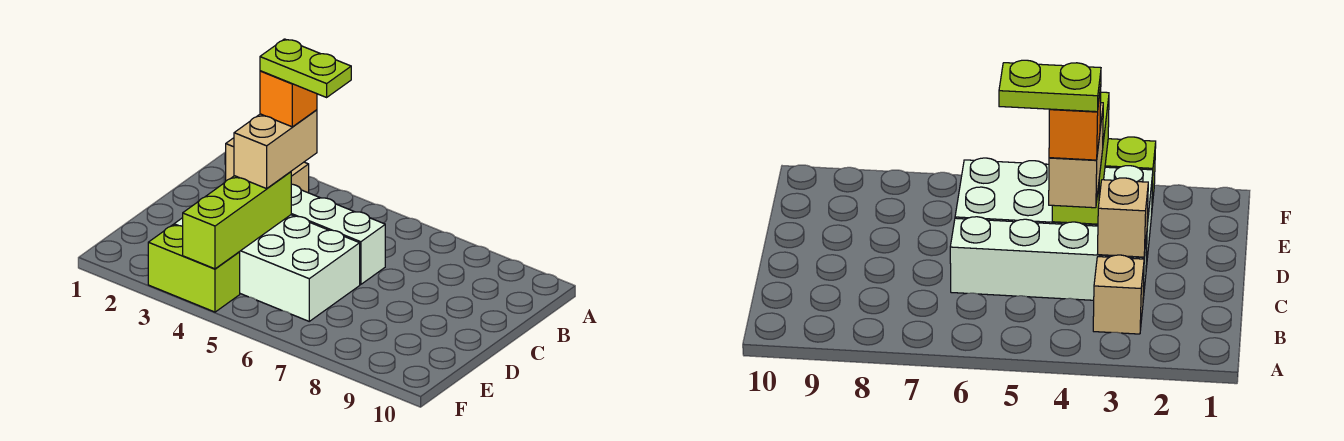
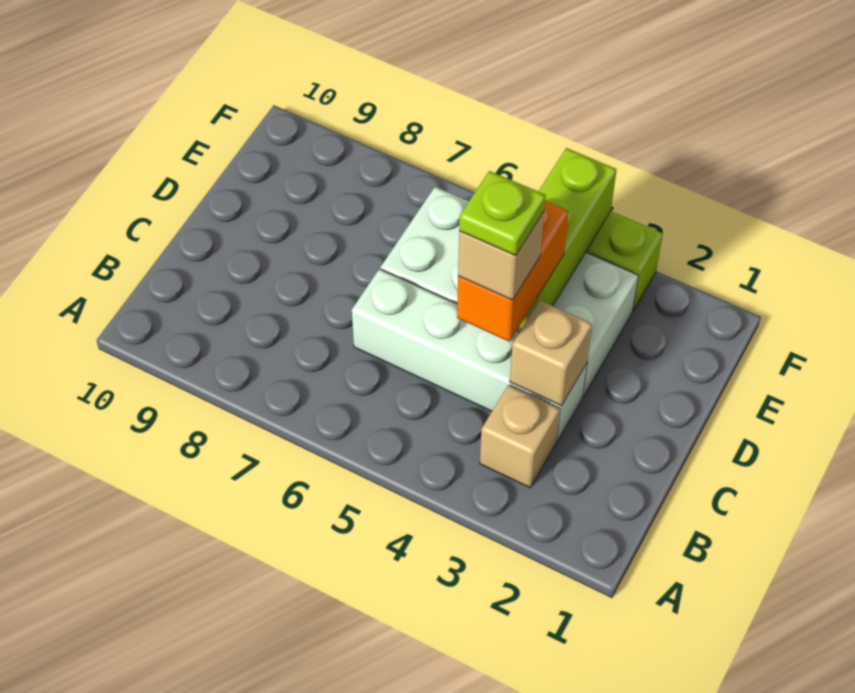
tan brick C4:D4 level 3 -> orange brick C4:D4 level 3
orange brick C4 level 4 -> tan brick C4 level 4
lime plate C4:C5 level 5 -> lime plate C4 level 5

